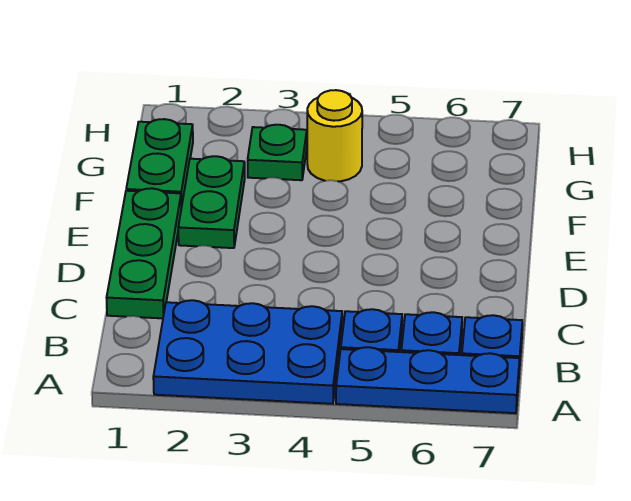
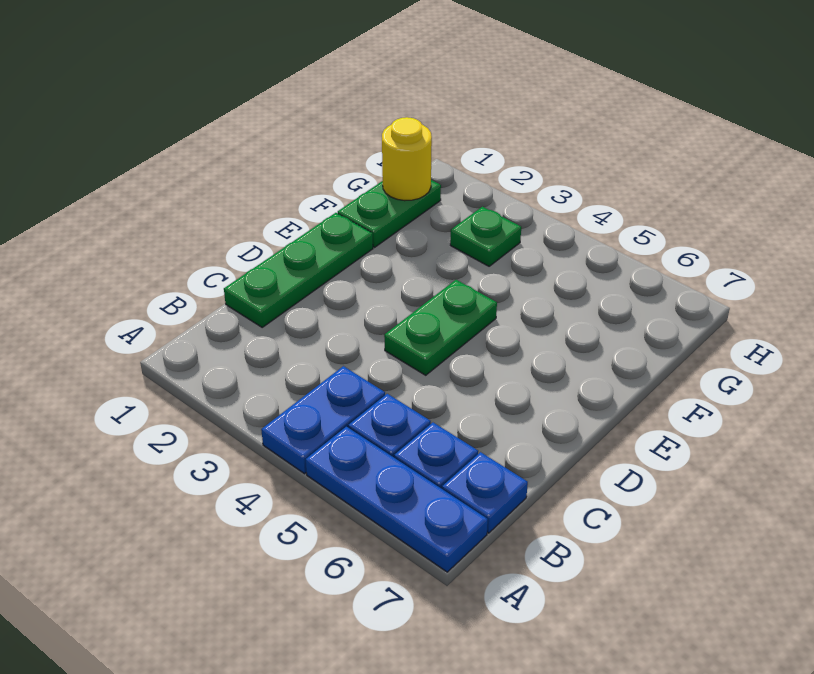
blue plate A2:B4 level 1 -> blue plate A4:B4 level 1
green plate E2:F2 level 1 -> green plate D4:E4 level 1
yellow round brick G4 level 1 -> yellow round brick G1 level 2

